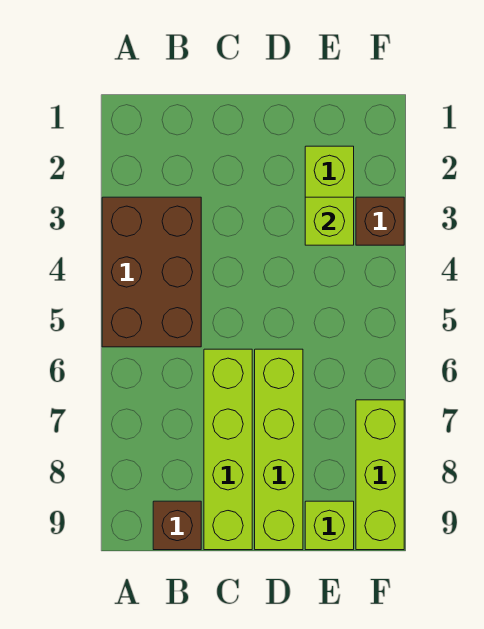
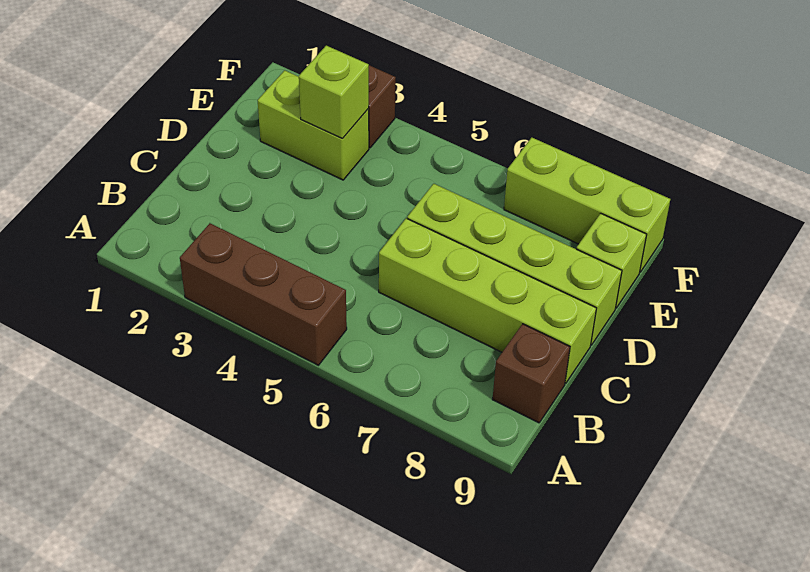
brown brick A3:B5 level 1 -> brown brick A3:A5 level 1

